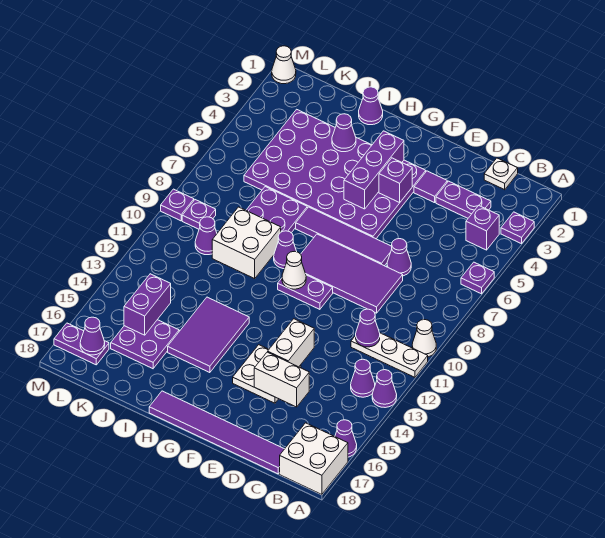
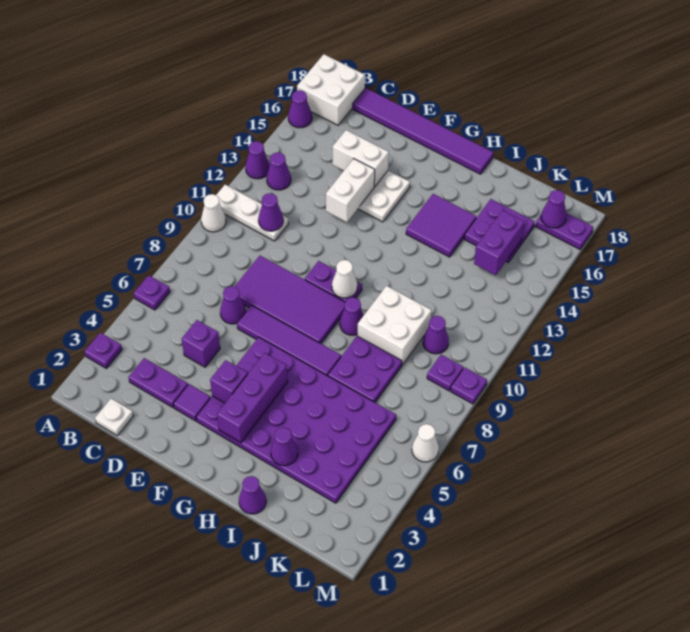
purple brick B4 level 1 -> purple brick D5 level 1
purple tile H13:I15 level 1 -> purple tile H14:I15 level 1
white cone M1 level 1 -> white cone M6 level 1

